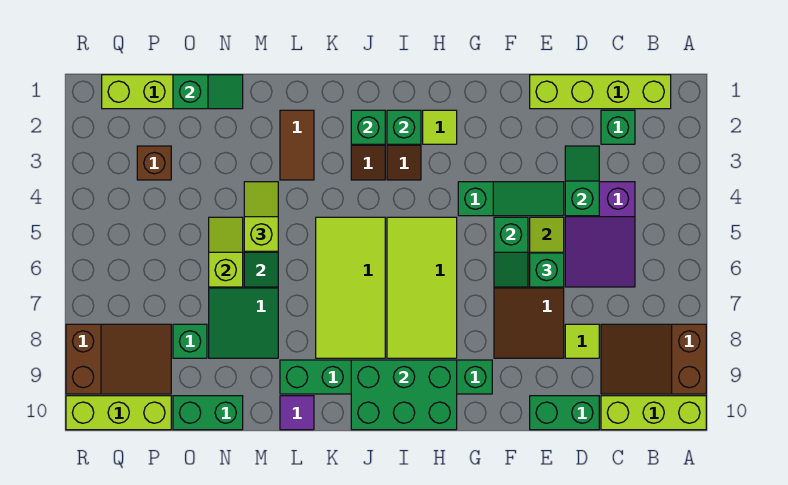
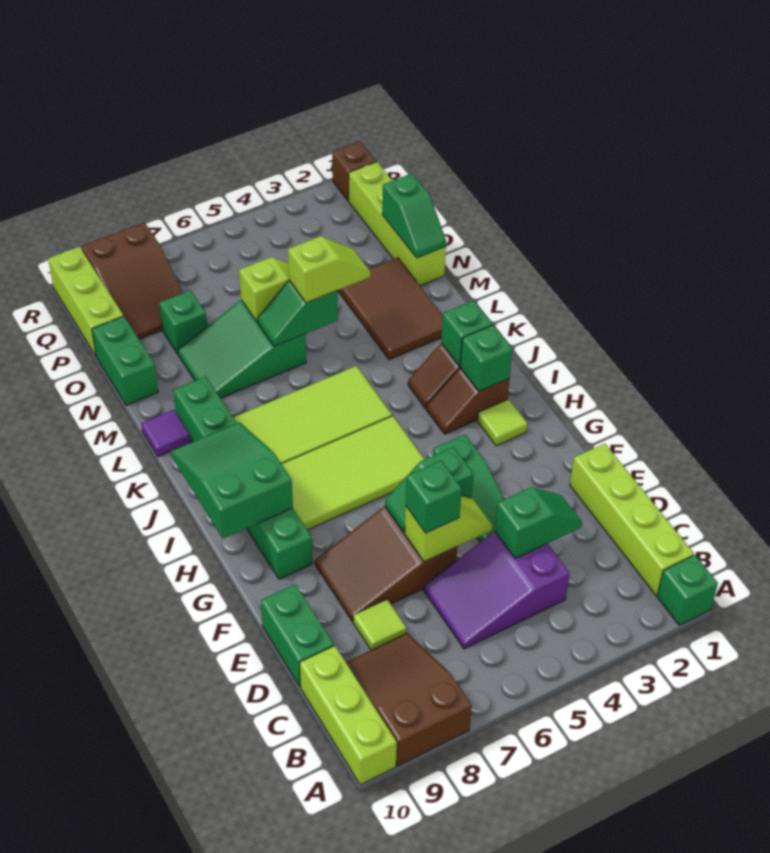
green brick C2 level 1 -> green brick A1 level 1
green brick H9:J10 level 2 -> green slope H9:J10 level 2 top H
brown tile L2:L3 level 1 -> brown tile L2:N3 level 1
brown brick P3 level 1 -> brown brick R1 level 1

